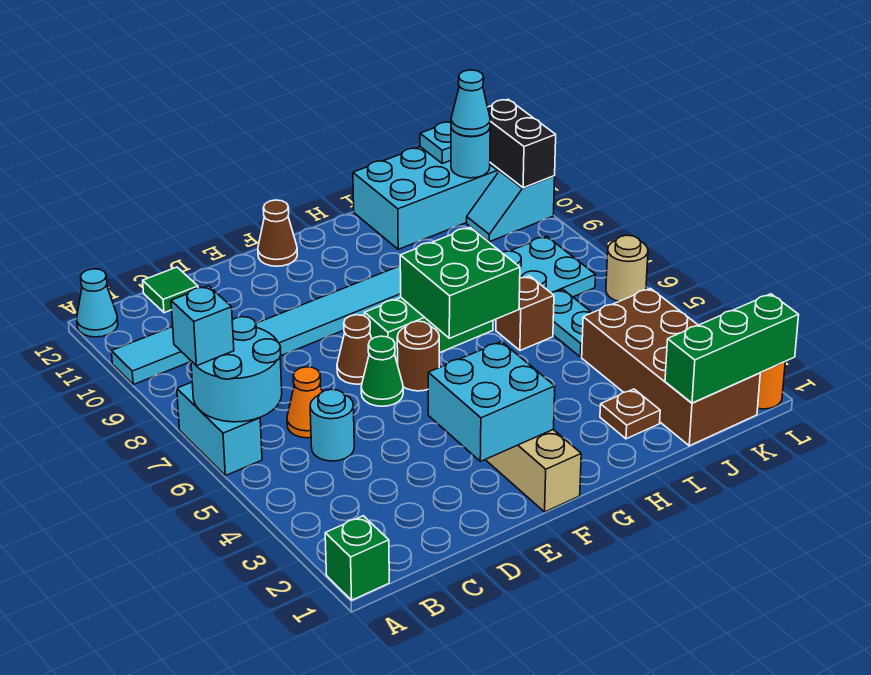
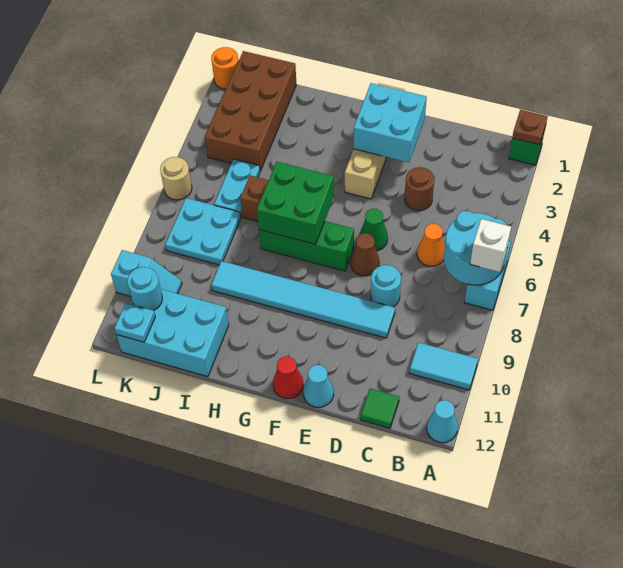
cyan brick A7 level 3 -> white brick A7 level 3
cyan round brick C5 level 1 -> cyan round brick D8 level 1
brown round brick F6 level 1 -> brown round brick D4 level 1
brown cone F12 level 1 -> red cone F12 level 1
brown plate I2 level 1 -> brown plate A1 level 2
green brick J1:L1 level 2 -> none
cyan cone K11 level 3 -> cyan cone E12 level 1
black brick L10:L11 level 2 -> none

